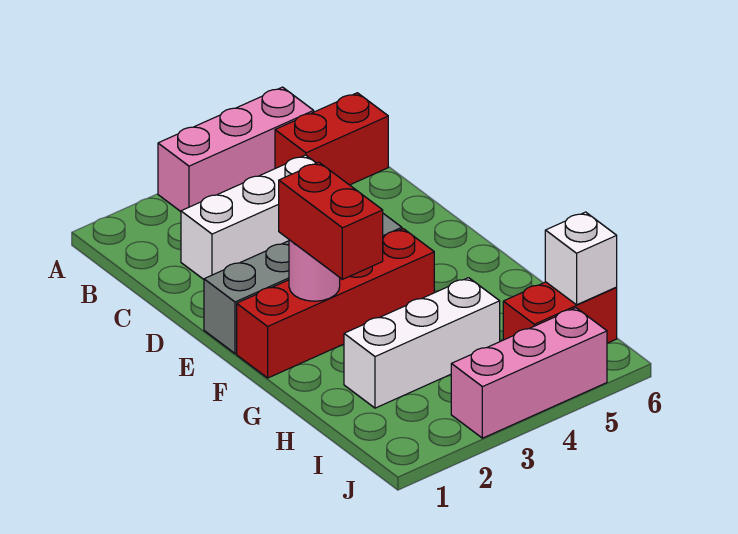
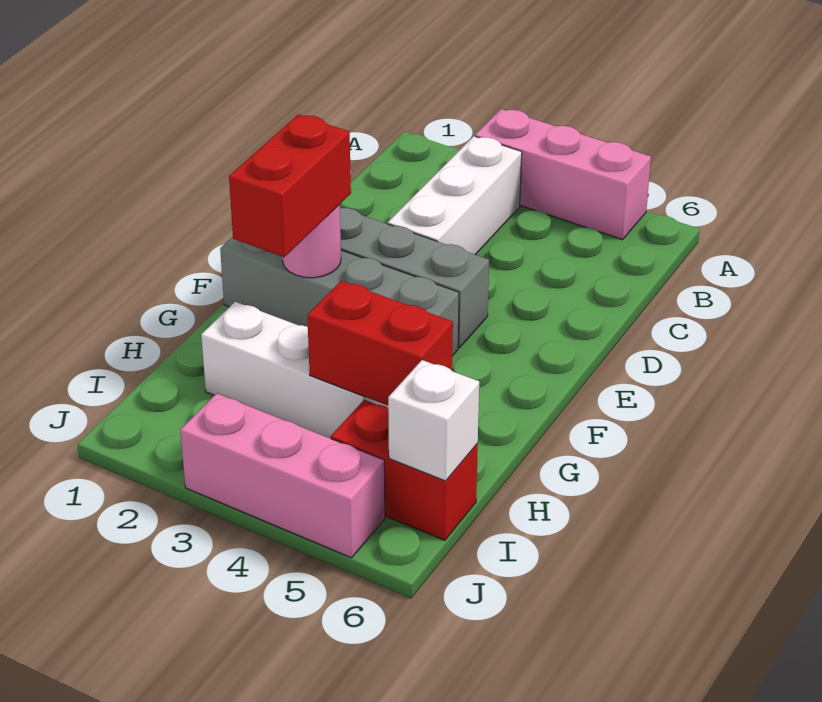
red brick B5:B6 level 1 -> red brick H4:H5 level 2
white brick C2:C4 level 1 -> white brick B3:D3 level 1
red brick F1:F4 level 1 -> grey brick F1:F4 level 1

